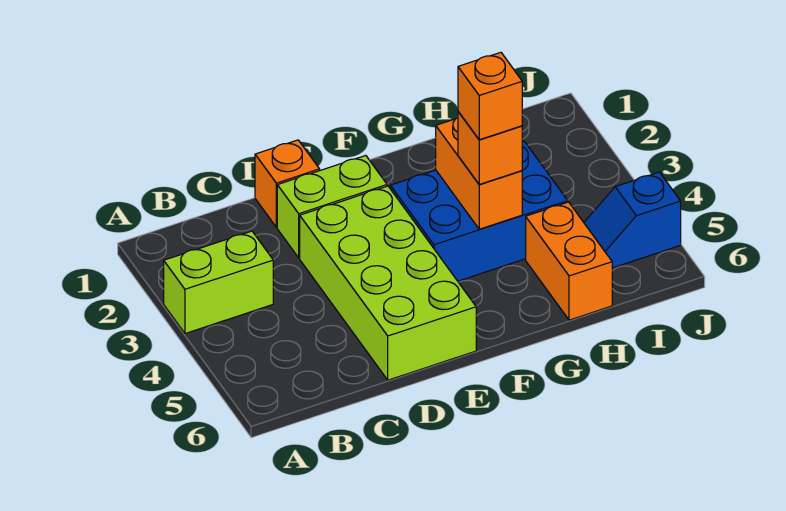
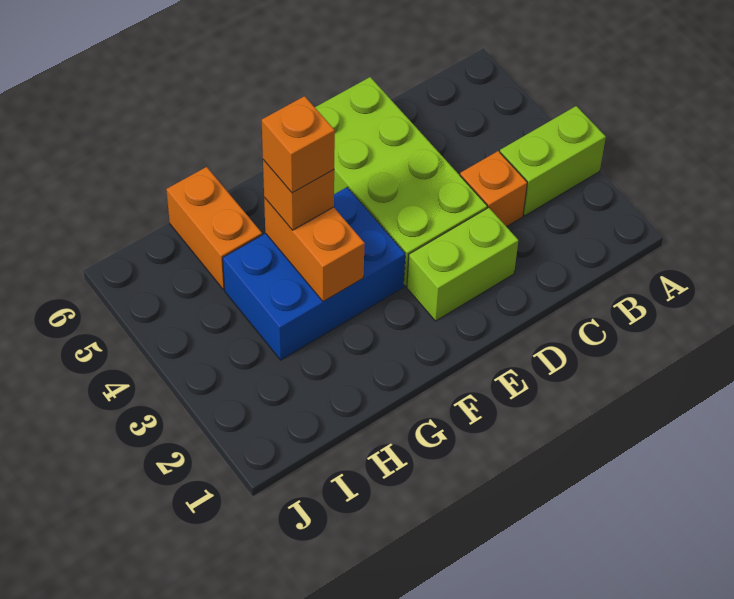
orange brick D1 level 1 -> orange brick C3 level 1
blue slope I5:J5 level 1 top J -> none

